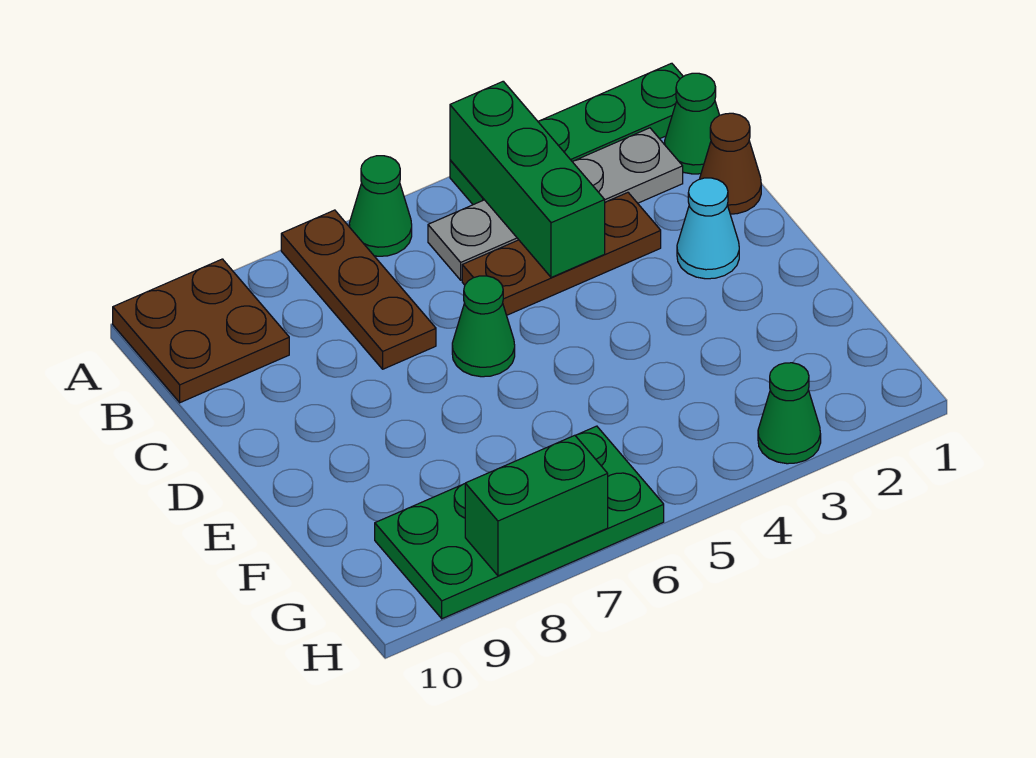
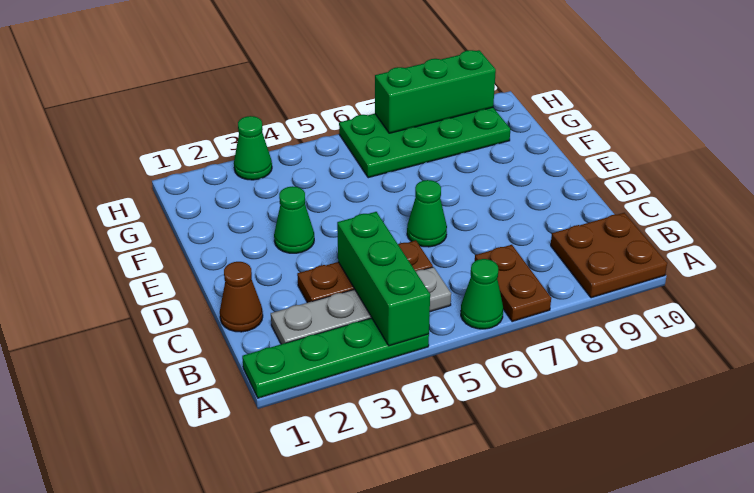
brown plate A7:C7 level 1 -> brown plate A7:B7 level 1
green cone B1 level 1 -> green cone E3 level 1
cyan cone D2 level 1 -> none
green brick H7:H8 level 2 -> green brick H7:H9 level 2

